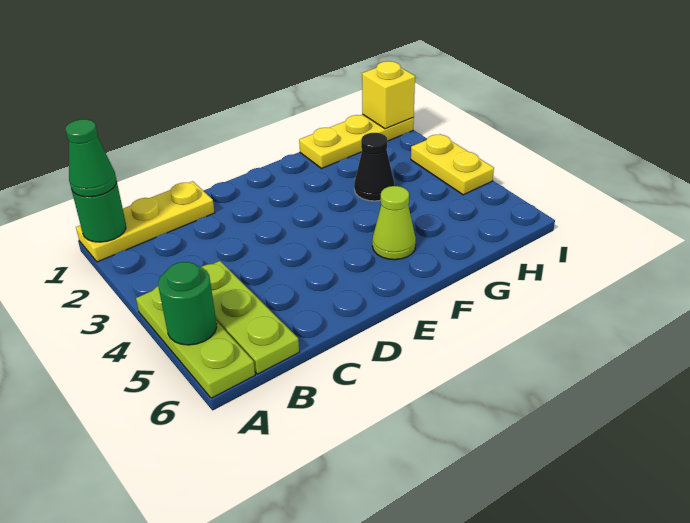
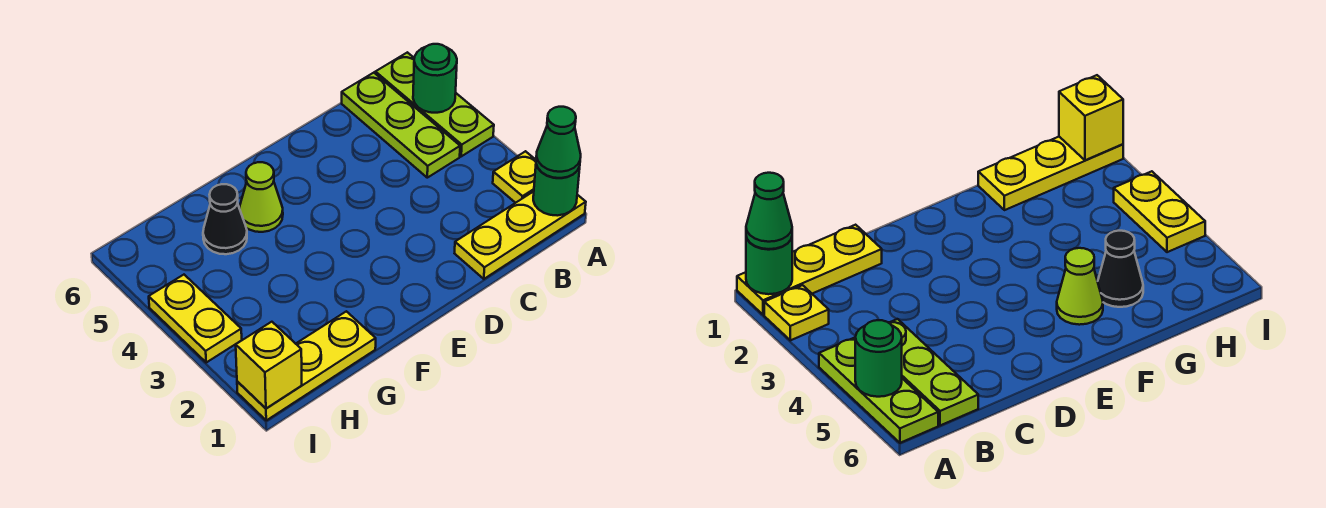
none -> yellow plate A2 level 1
black cone G3 level 1 -> black cone G5 level 1

